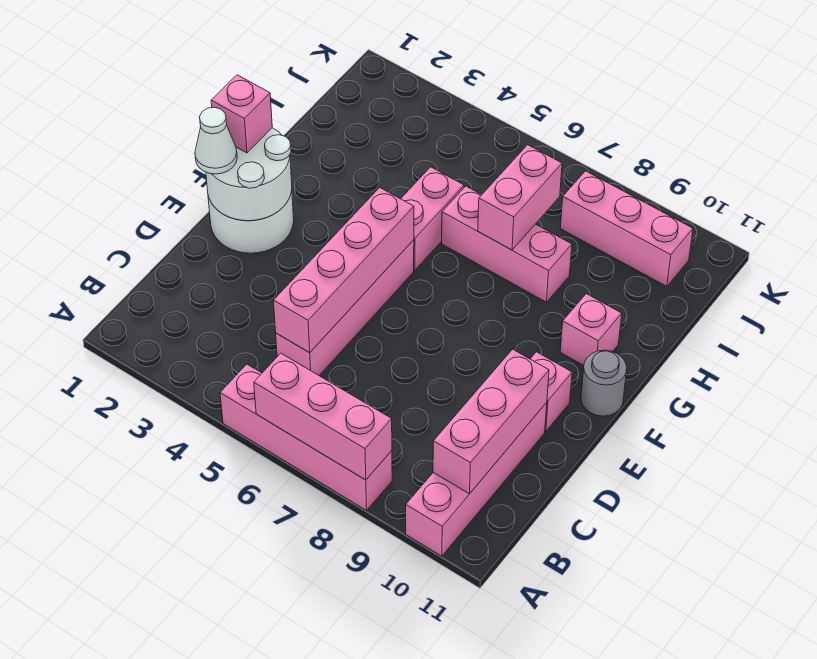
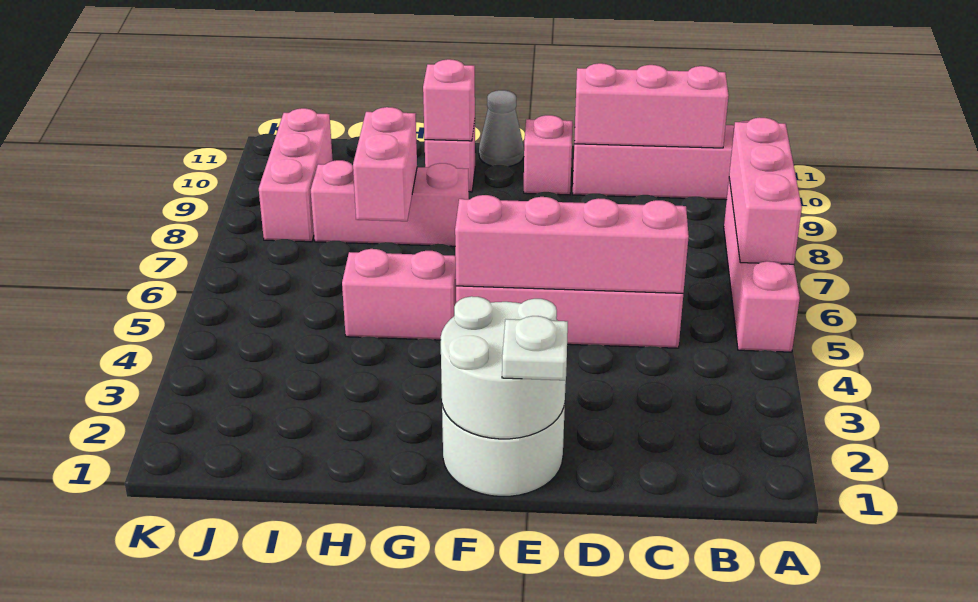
white cone E1 level 3 -> white plate E1 level 3
pink brick F1 level 3 -> pink brick G10 level 2
grey round brick F11 level 1 -> grey cone F11 level 1
pink brick H6:H8 level 1 -> pink brick G8:I8 level 1
pink brick H7:I7 level 2 -> pink brick H7:H8 level 2

